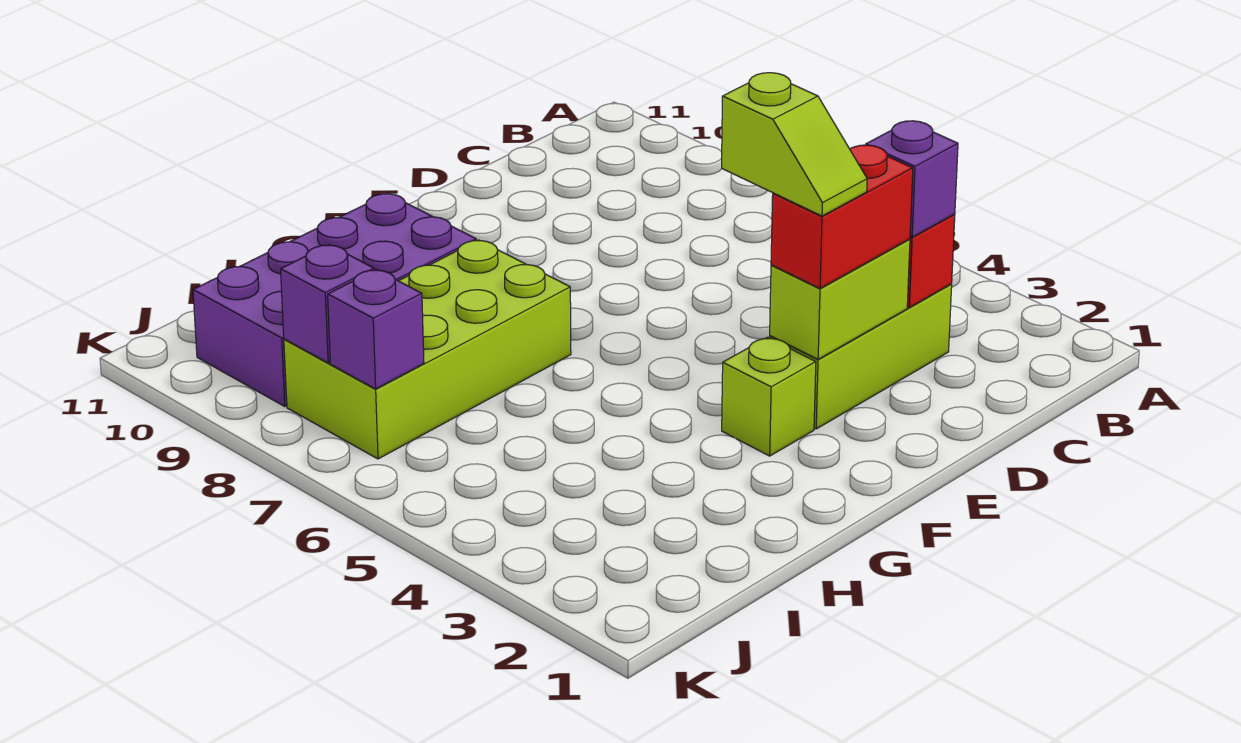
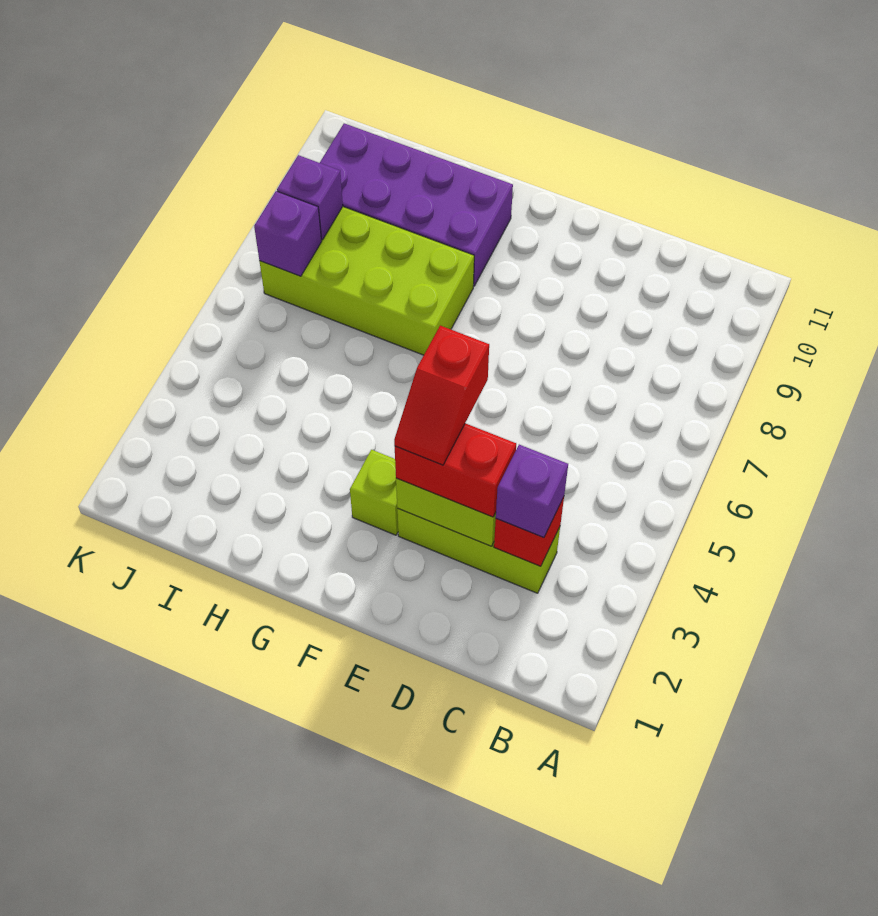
lime slope E3:E4 level 4 top 4 -> red slope E3:E4 level 4 top 4

